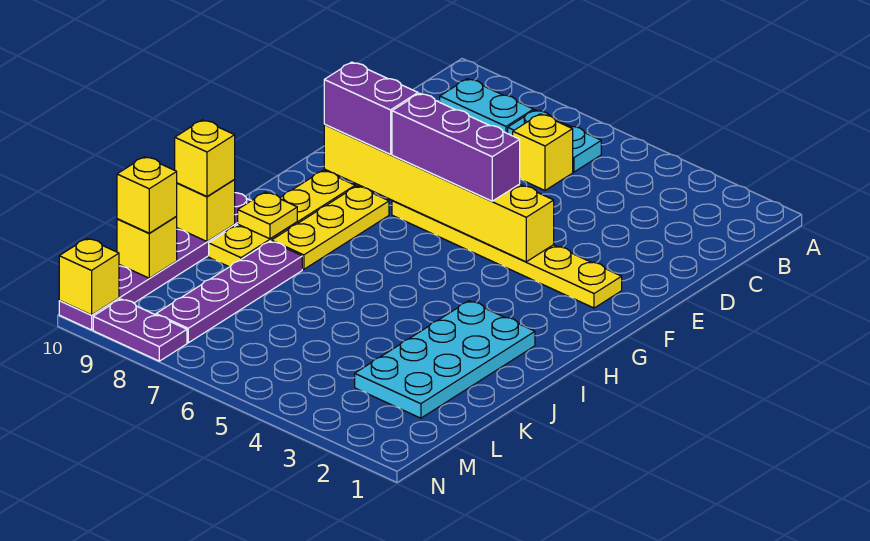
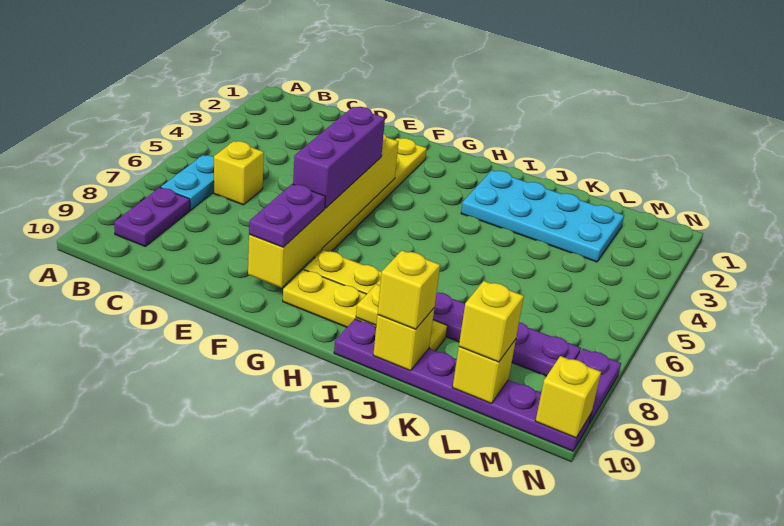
cyan plate B8:B9 level 1 -> purple plate B8:B9 level 1
purple brick F8:F9 level 3 -> purple plate F8:F9 level 3

